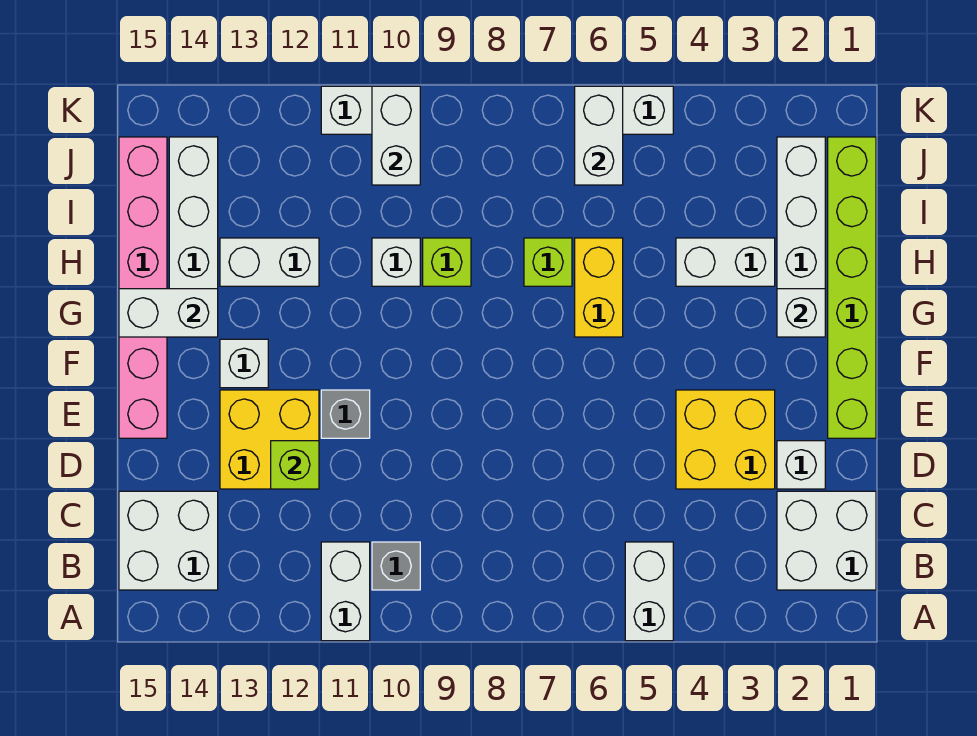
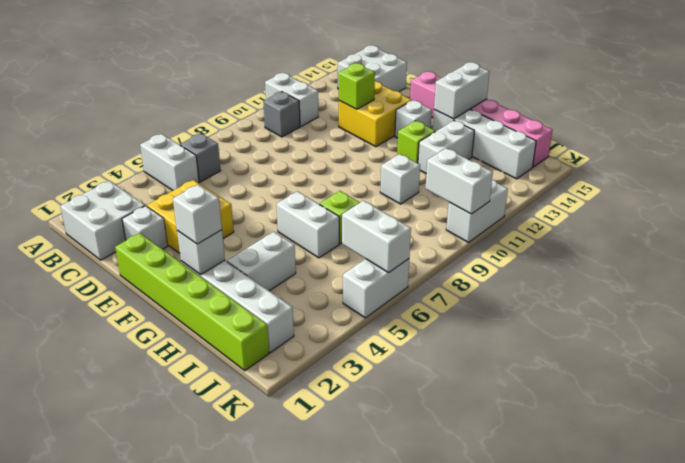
grey brick E11 level 1 -> grey brick B6 level 1
none -> white brick G2 level 3
yellow brick G6:H6 level 1 -> white brick G6:H6 level 1
lime brick H9 level 1 -> lime brick G12 level 1

